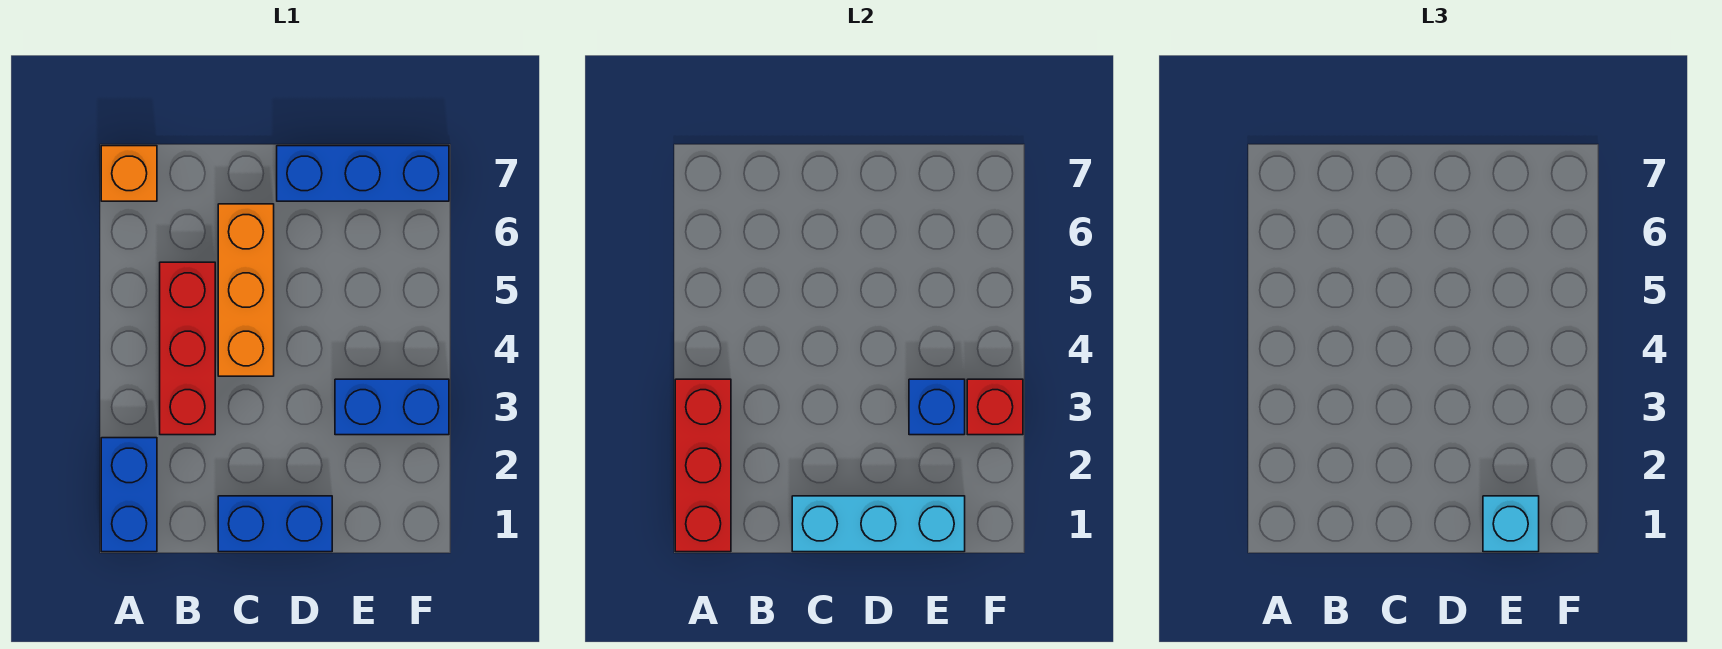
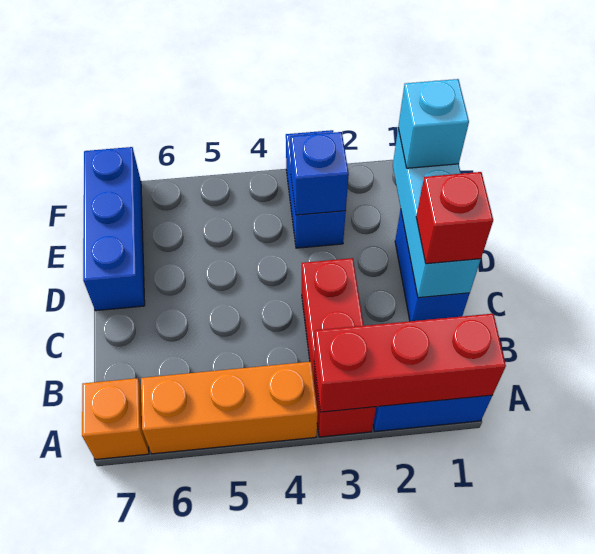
red brick B3:B5 level 1 -> red brick A3:C3 level 1
orange brick C4:C6 level 1 -> orange brick A4:A6 level 1
red brick F3 level 2 -> red brick C1 level 3

